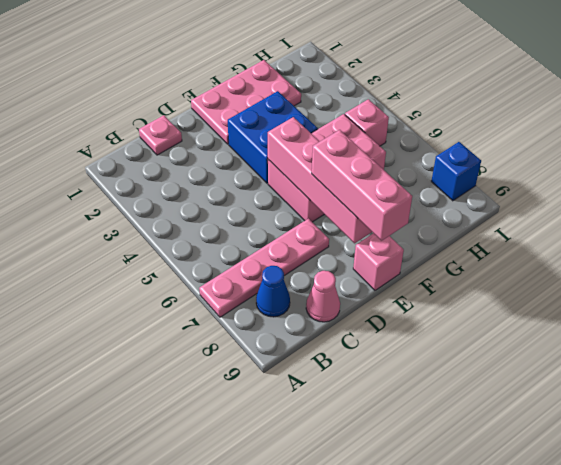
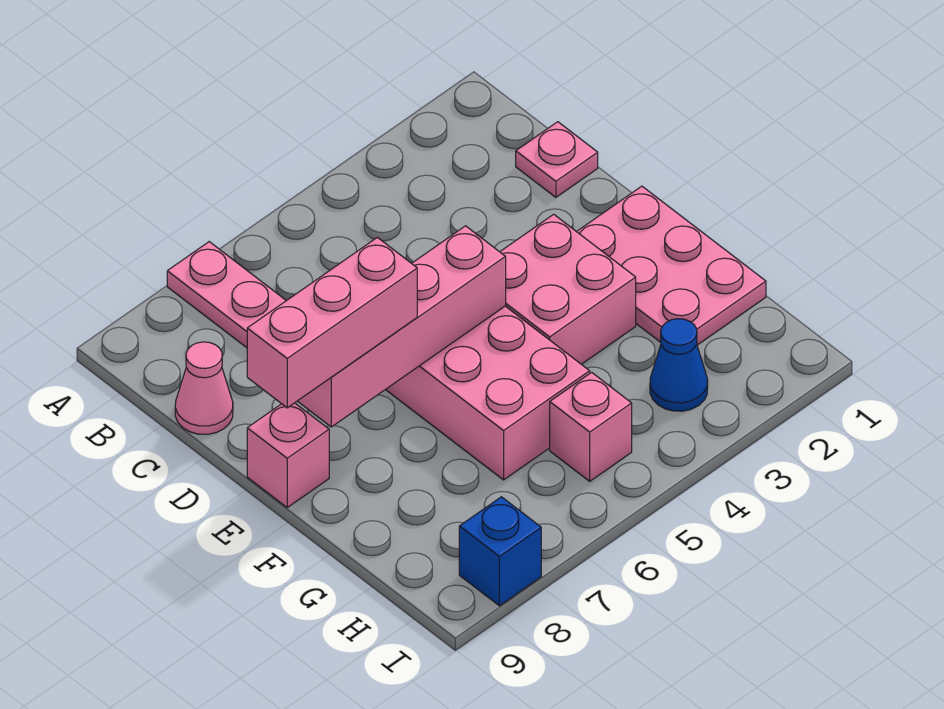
blue cone B8 level 1 -> blue cone H3 level 1
blue brick E3:F4 level 1 -> pink brick E3:F4 level 1

